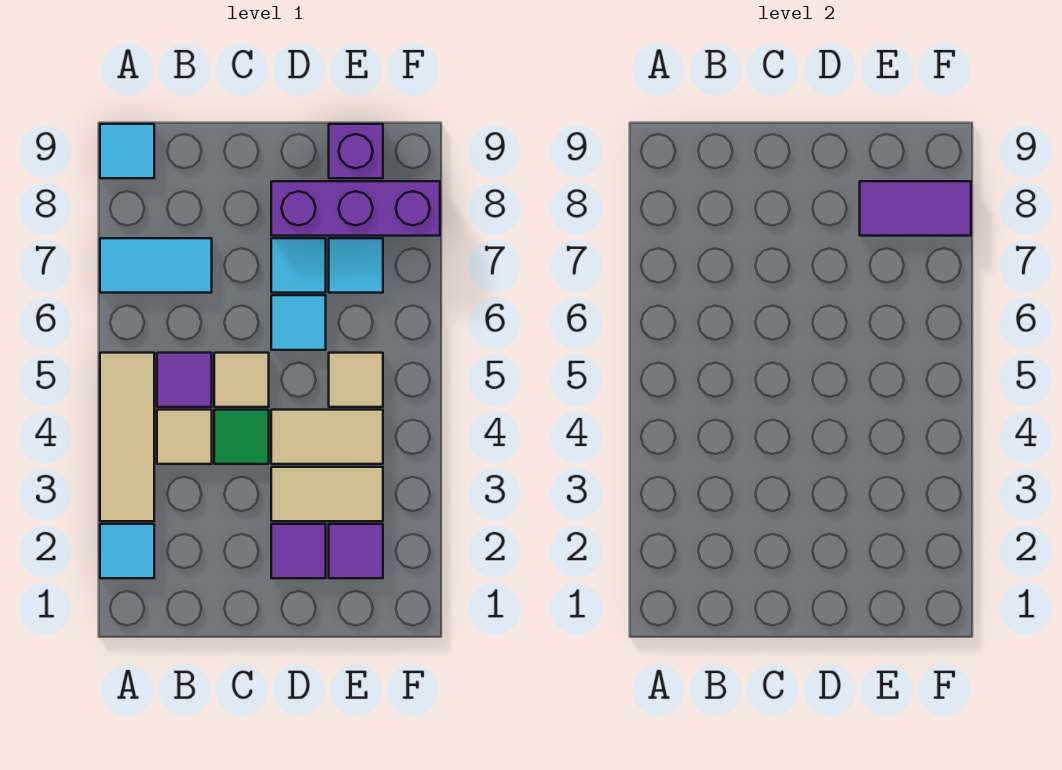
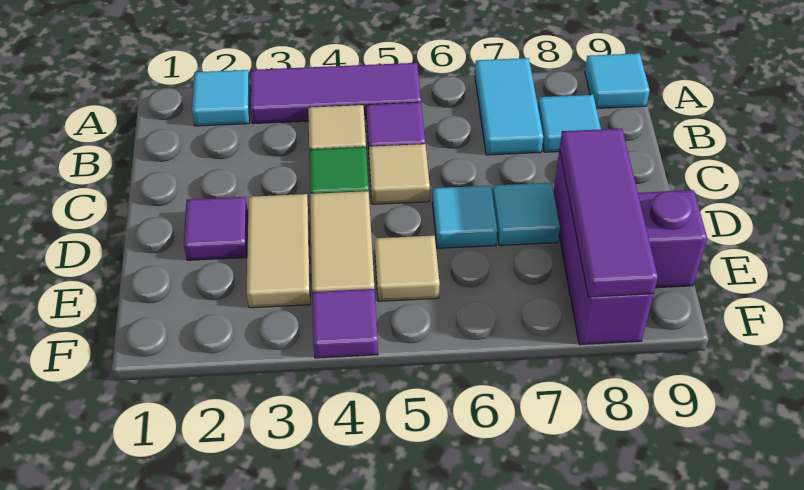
tan tile A3:A5 level 1 -> purple tile A3:A5 level 1
purple tile E2 level 1 -> purple tile F4 level 1
cyan tile E7 level 1 -> cyan tile B8 level 1
purple tile E8:F8 level 2 -> purple tile D8:F8 level 2

